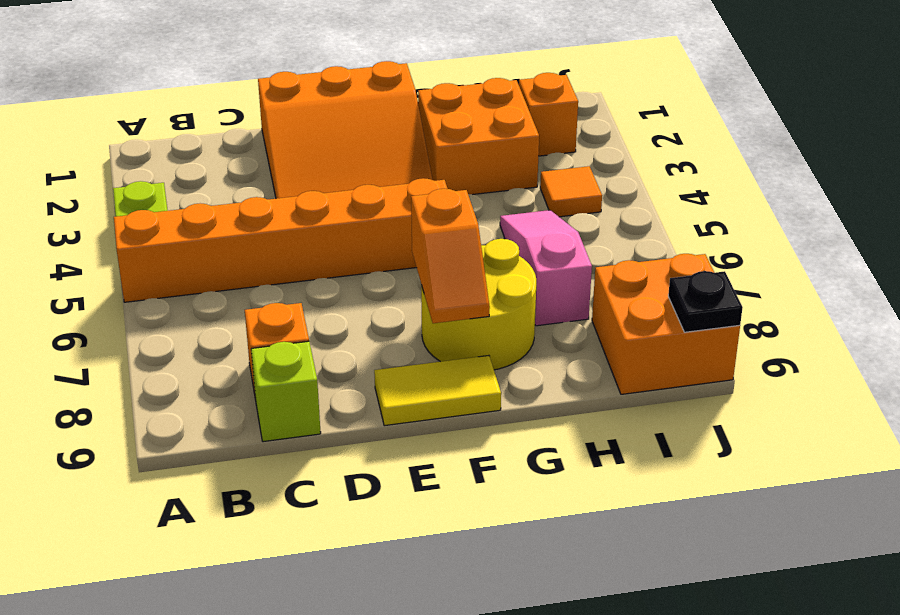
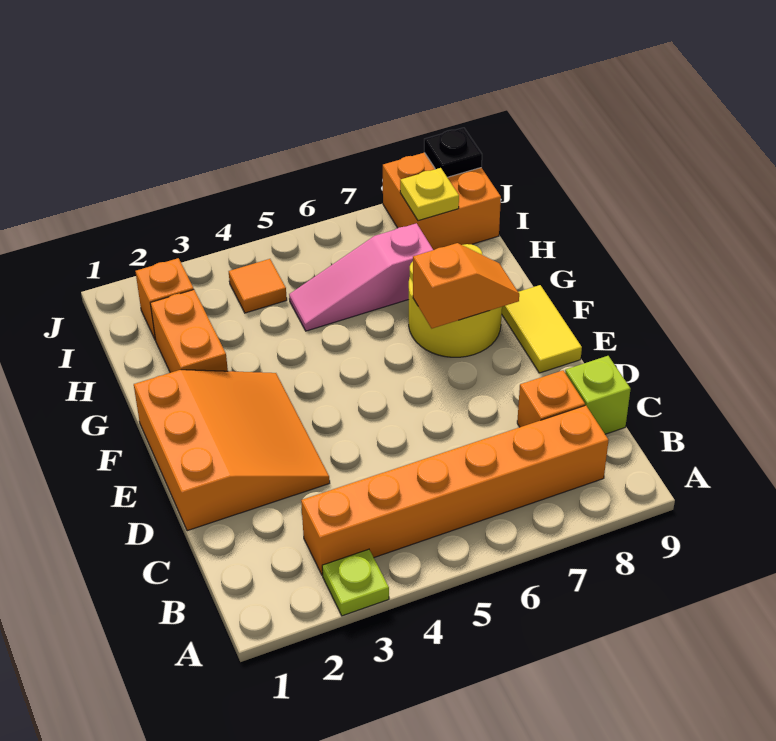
orange brick A5:F5 level 1 -> orange brick B3:B8 level 1
orange brick G2:H3 level 1 -> orange brick G2:H2 level 1
none -> yellow plate I8 level 2

